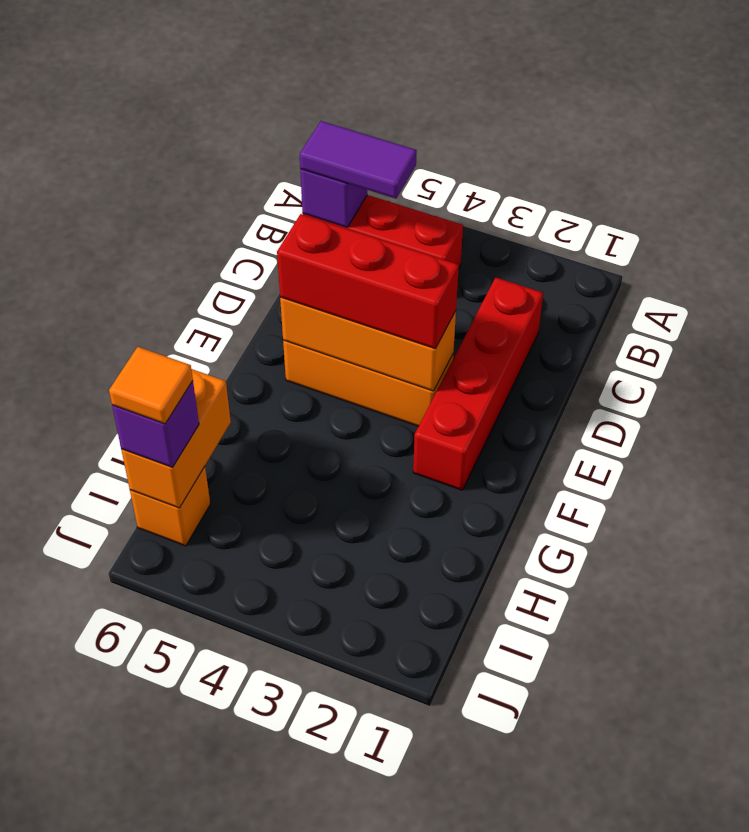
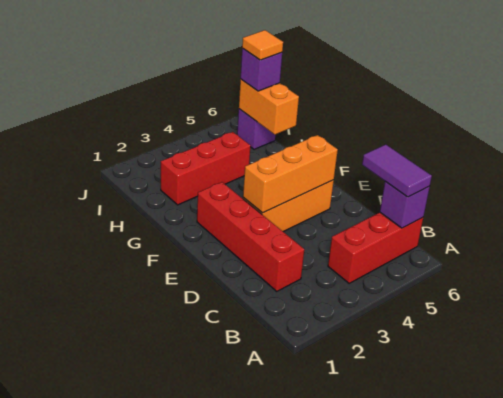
purple tile B5:B6 level 3 -> purple tile B6:C6 level 3
red brick E3:E5 level 3 -> red brick H2:H4 level 1
orange brick I6 level 1 -> purple brick I6 level 1

